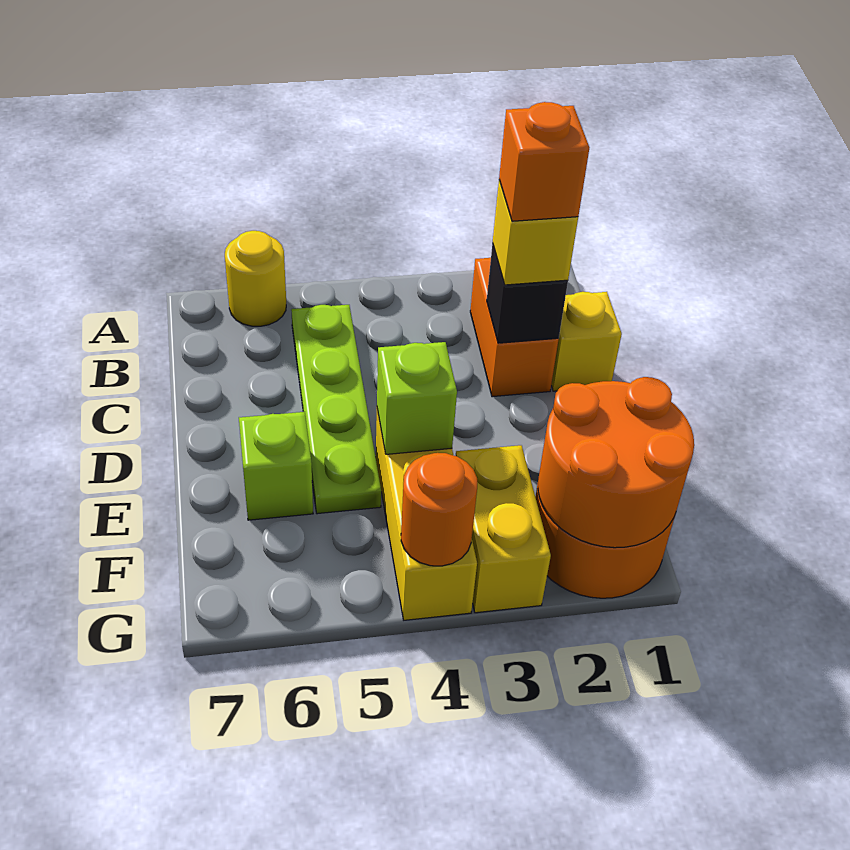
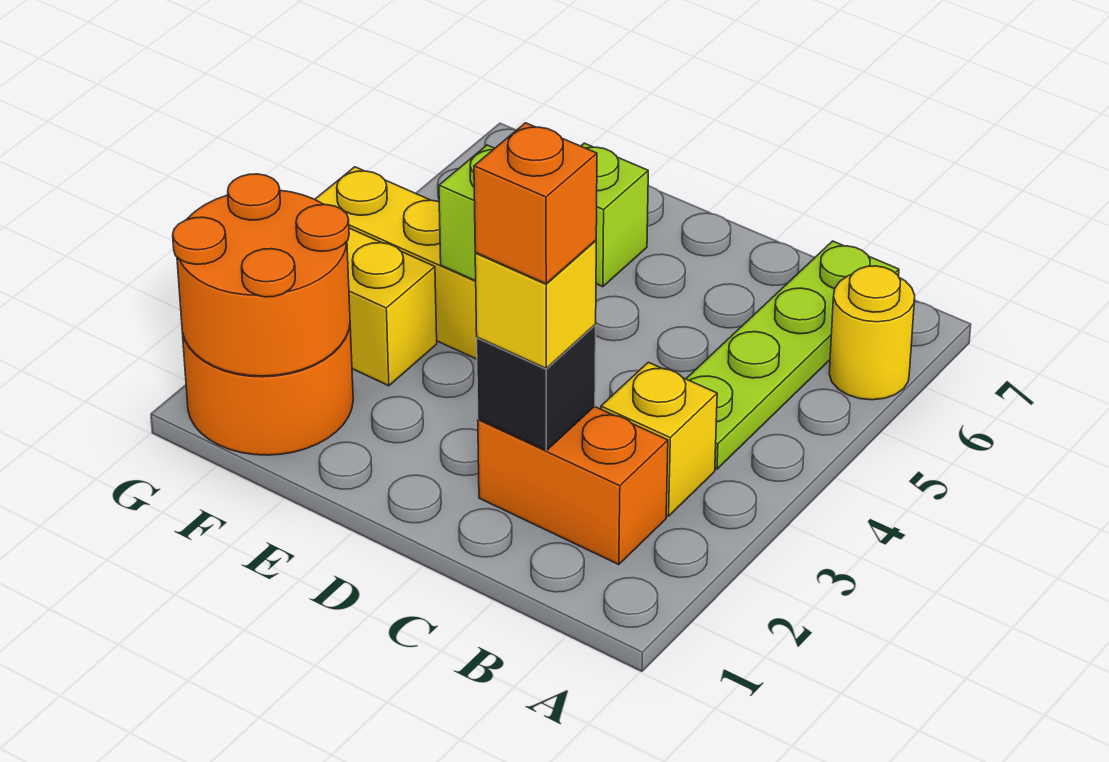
lime plate B5:E5 level 1 -> lime plate B4:B7 level 1
yellow brick C1 level 1 -> yellow brick B3 level 1
orange round brick G4 level 2 -> none

